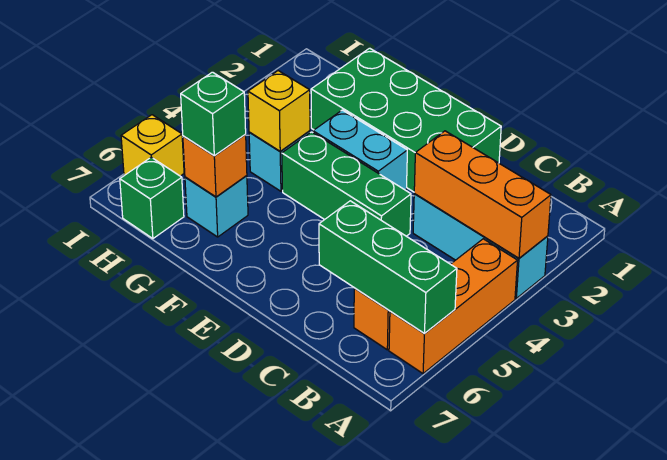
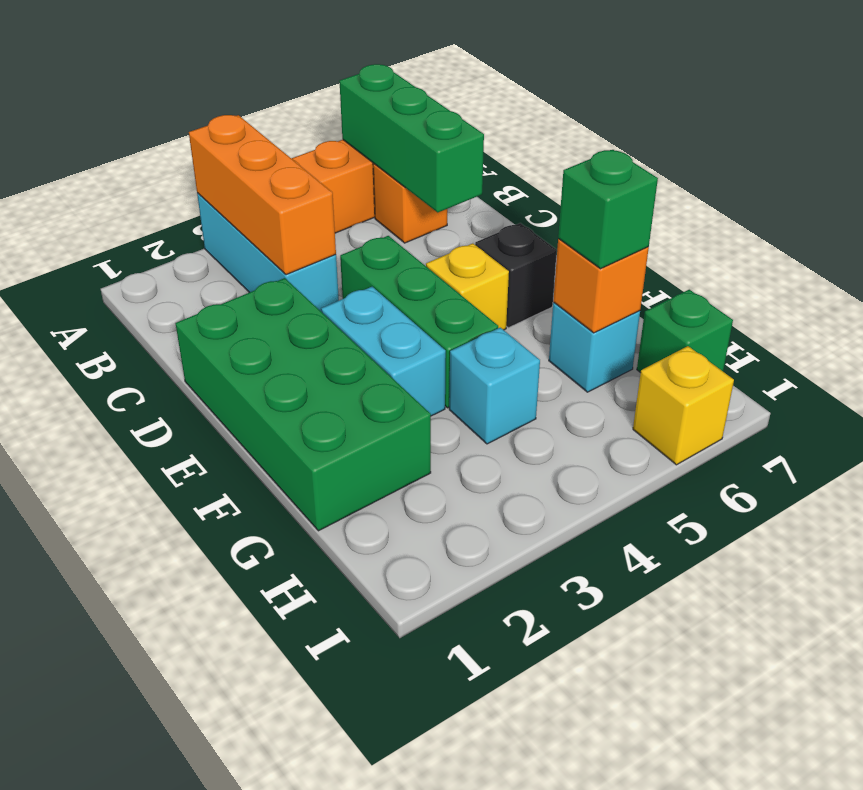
none -> black brick E6 level 1
yellow brick G4 level 2 -> yellow brick E5 level 1

